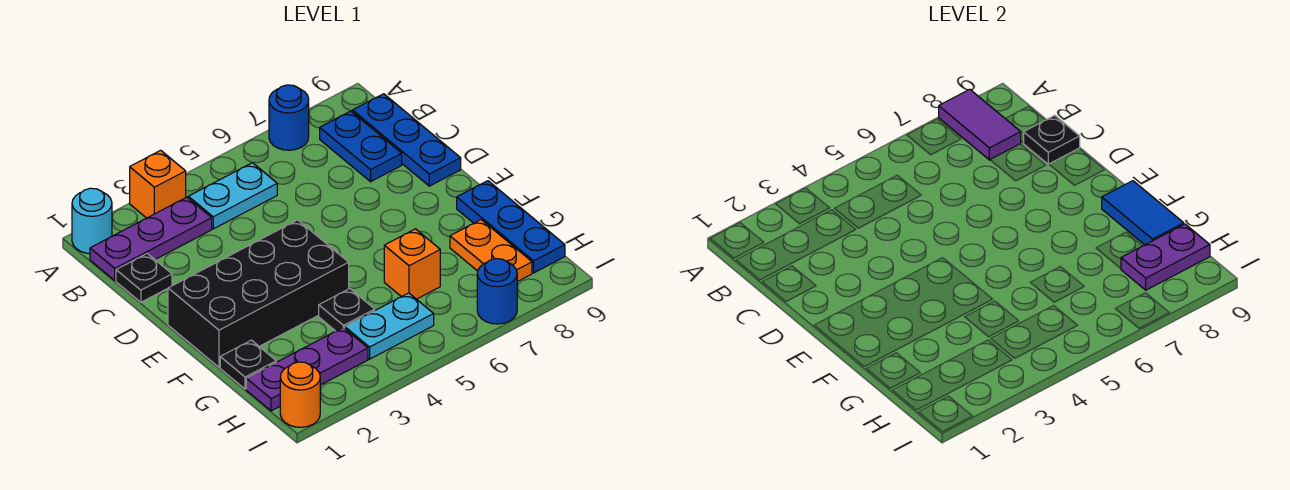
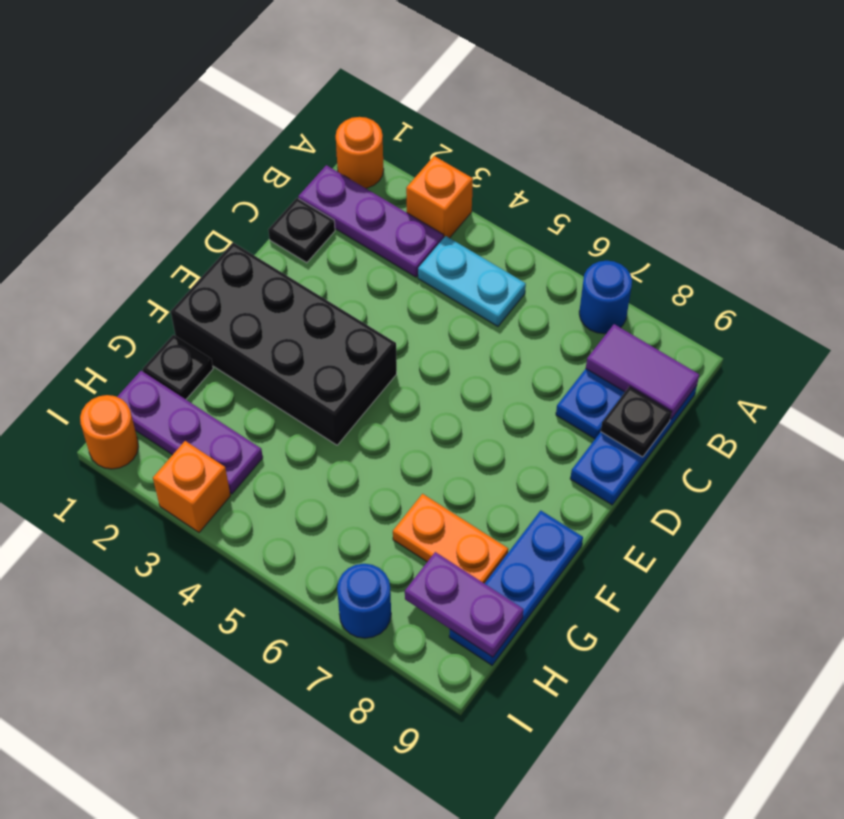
cyan round brick A1 level 1 -> orange round brick A1 level 1
purple tile A8:B8 level 2 -> purple tile B8:B9 level 2
blue tile F9:G9 level 2 -> none
black plate G4 level 1 -> none
orange brick G6 level 1 -> orange brick I3 level 1
orange plate G8:H8 level 1 -> orange plate G7:G8 level 1
cyan plate H4:H5 level 1 -> none

